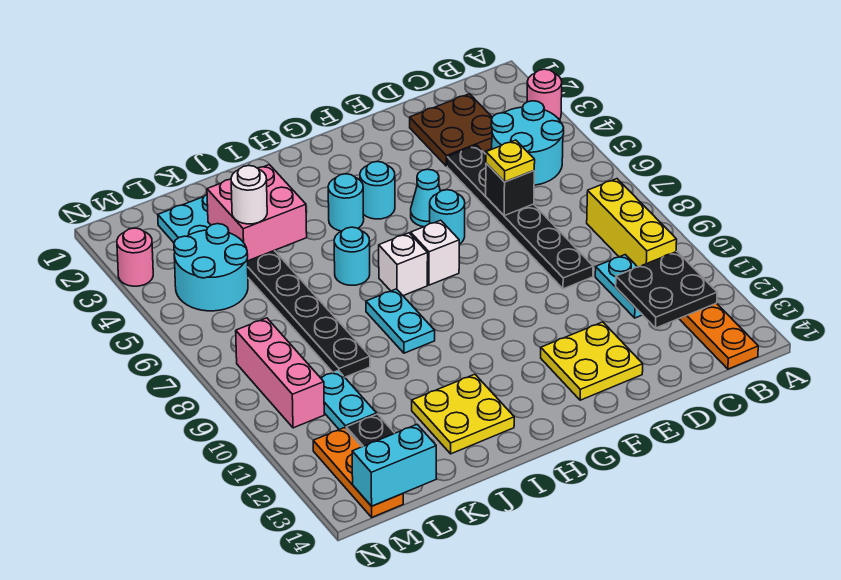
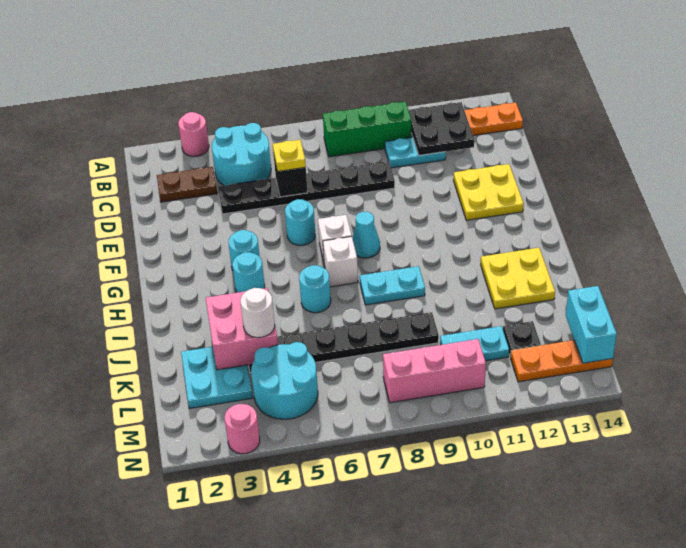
yellow brick B8:B10 level 1 -> green brick B8:B10 level 1
brown plate C2:D3 level 1 -> brown plate C2:C3 level 1
cyan cone F5 level 1 -> cyan cone G8 level 1

